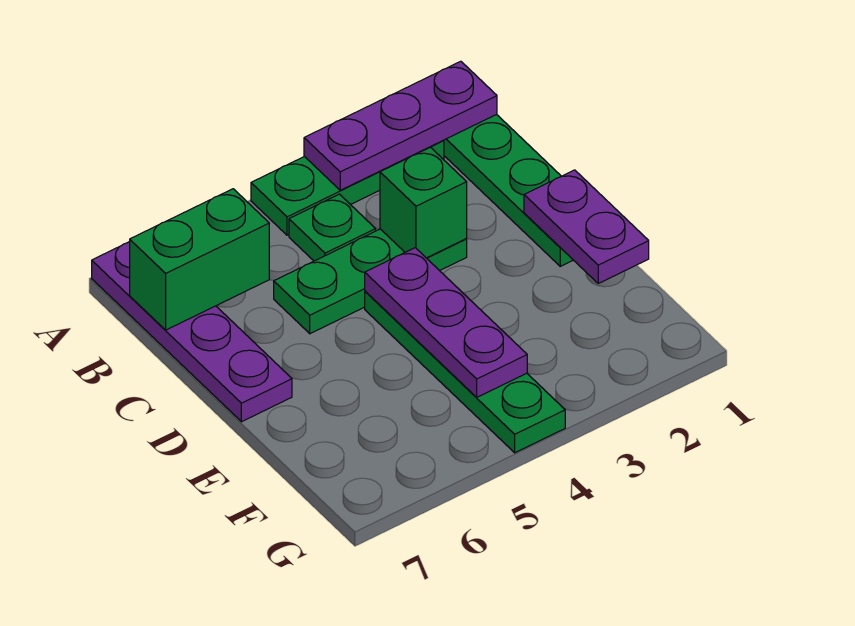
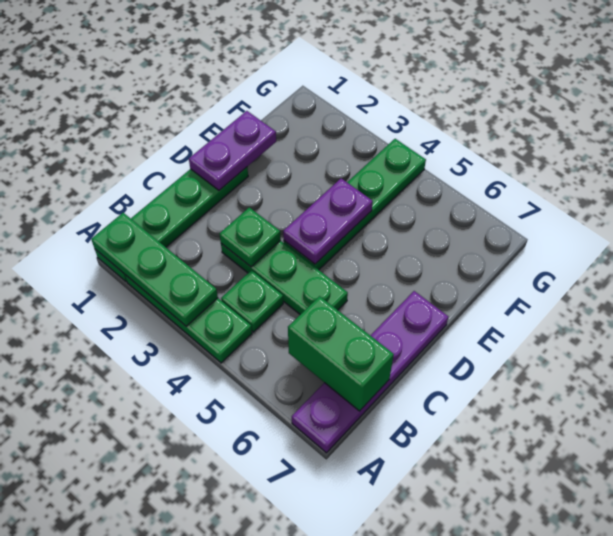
purple plate A1:A3 level 2 -> green plate A1:A3 level 2
green brick C3 level 2 -> green plate C3 level 2
purple plate D4:F4 level 2 -> purple plate D4:E4 level 2

